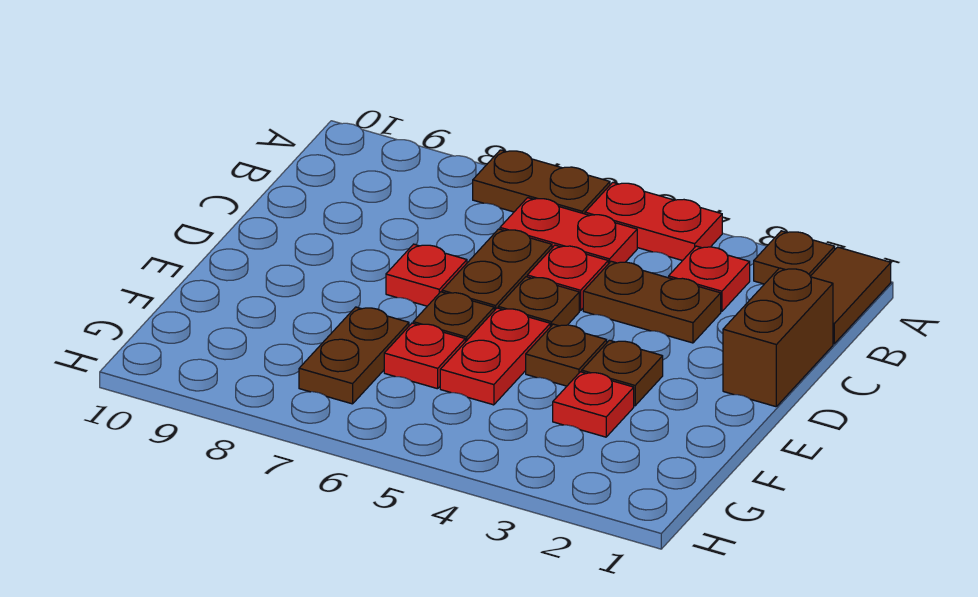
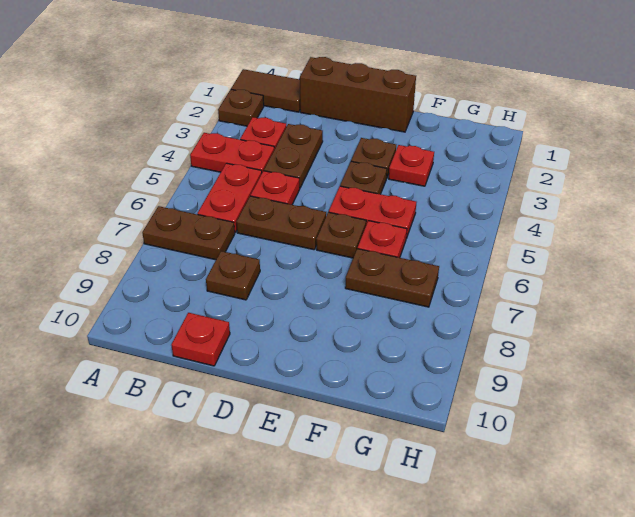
red plate A4:A5 level 1 -> red plate A4:B4 level 1
brown plate A6:A7 level 1 -> brown plate A7:B7 level 1
brown brick C1:D1 level 1 -> brown brick C1:E1 level 1
brown plate D5 level 1 -> brown plate C8 level 1
red plate D7 level 1 -> red plate C10 level 1

